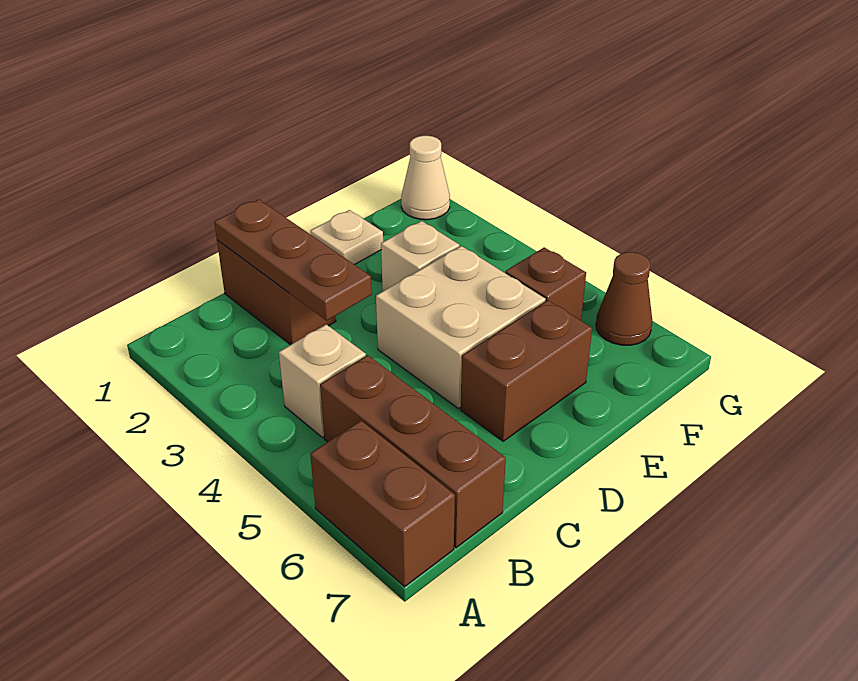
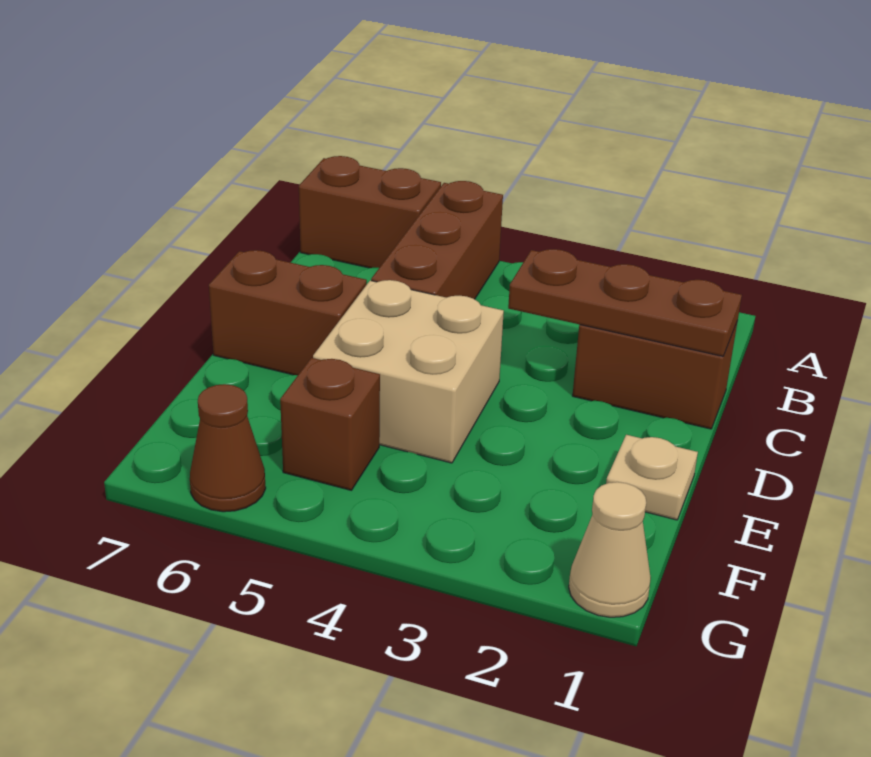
tan brick B4 level 1 -> none
brown brick B5:B7 level 1 -> brown brick A5:C5 level 1
brown brick D6:E6 level 1 -> brown brick D6:D7 level 1
tan brick E3 level 1 -> none

